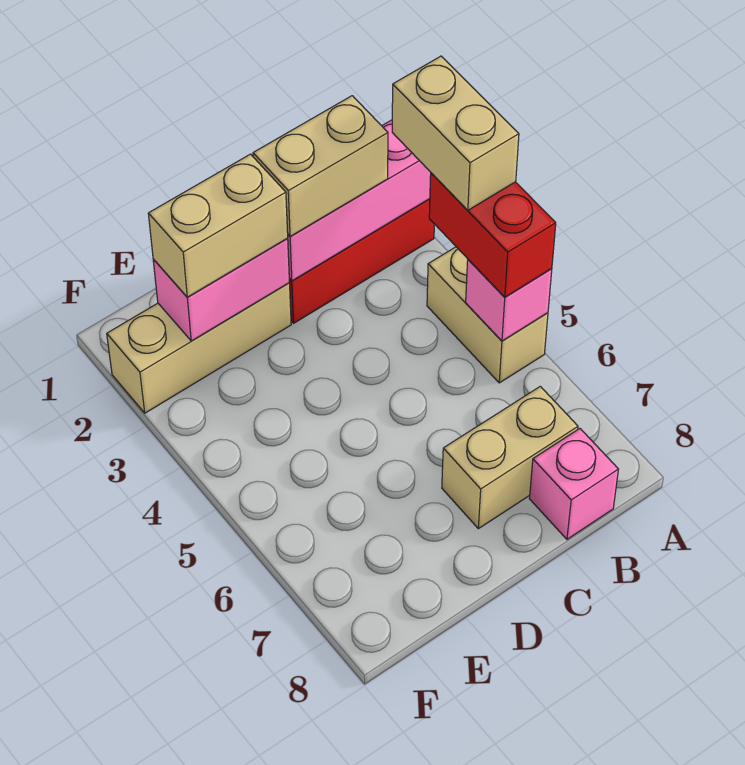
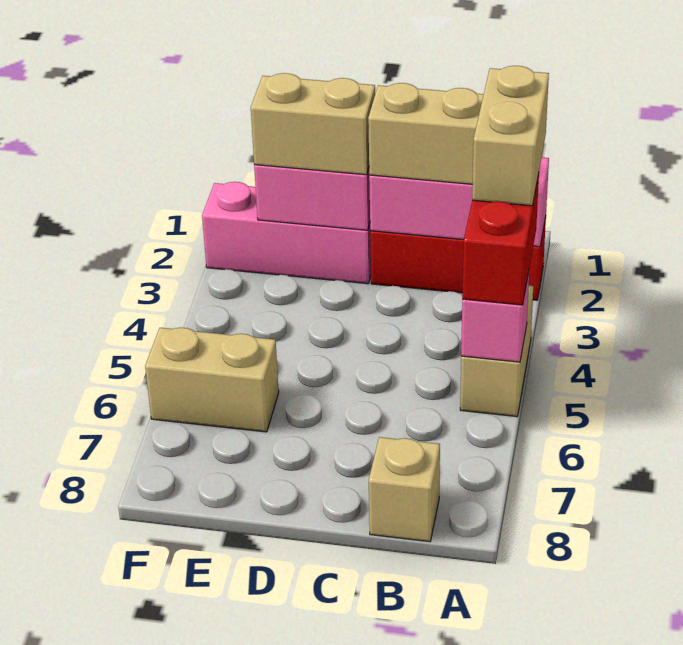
tan brick B7:C7 level 1 -> tan brick E6:F6 level 1
pink brick B8 level 1 -> tan brick B8 level 1
tan brick D2:F2 level 1 -> pink brick D2:F2 level 1

